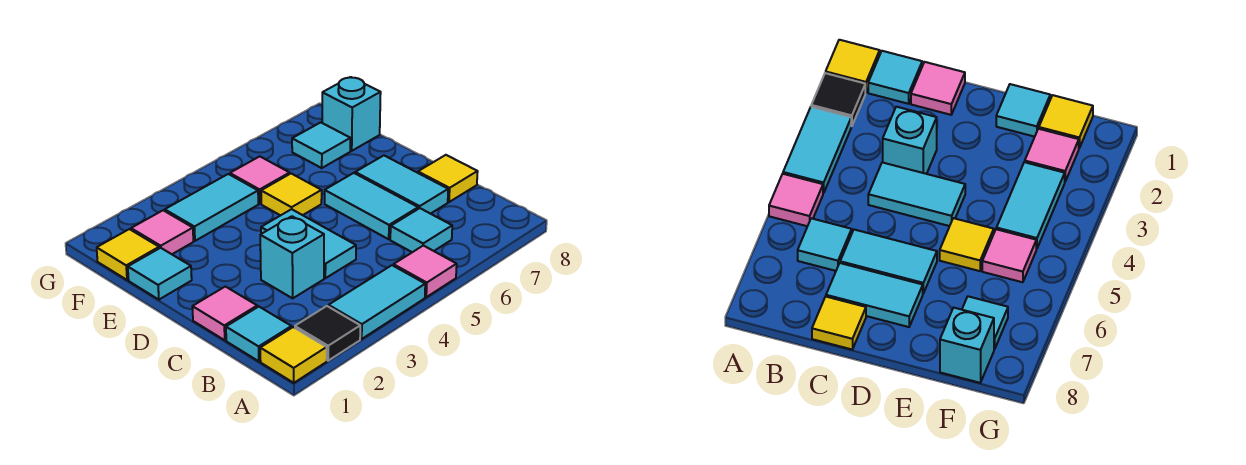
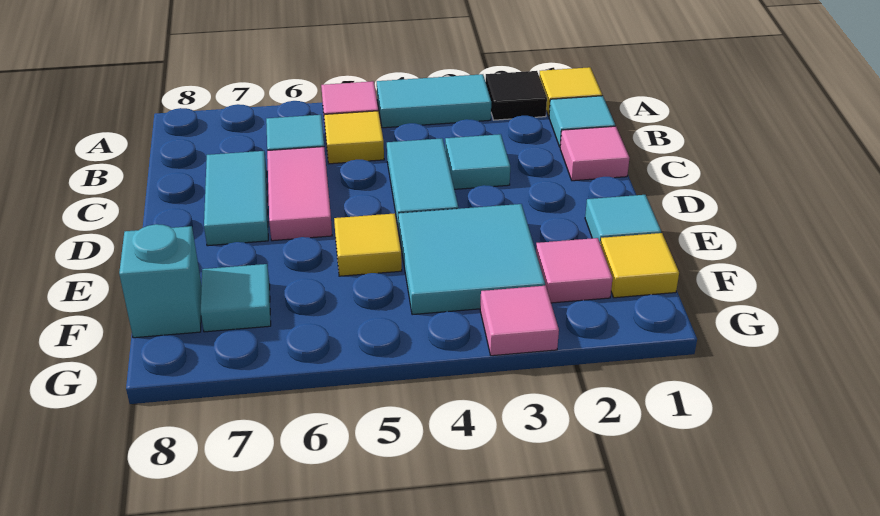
cyan brick C3 level 1 -> cyan tile C3 level 1
cyan tile C6:D6 level 1 -> pink tile C6:D6 level 1
yellow tile C8 level 1 -> yellow tile B5 level 1
cyan tile F3:F4 level 1 -> cyan tile E3:F4 level 1
pink tile F5 level 1 -> pink tile G3 level 1

